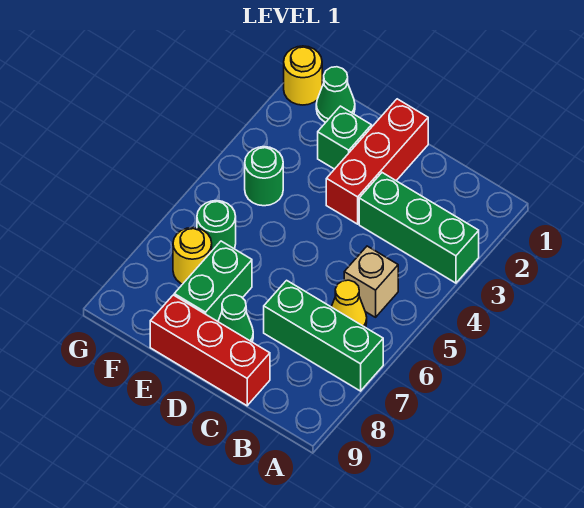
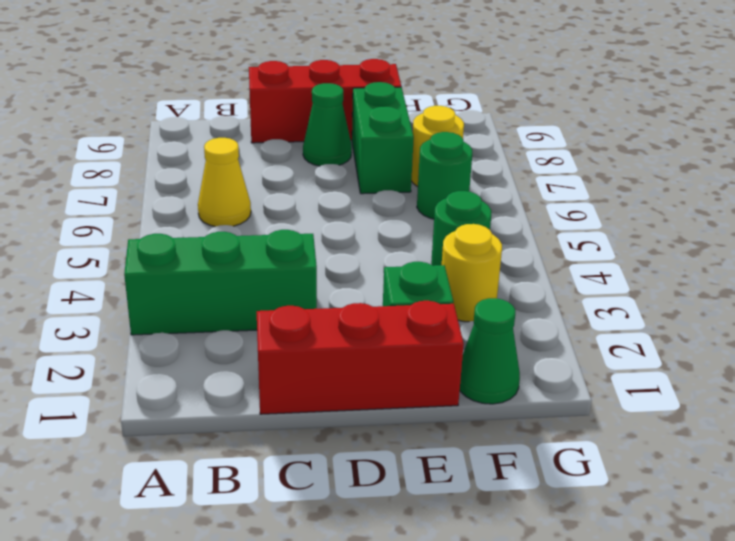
green brick A7:C7 level 1 -> none
tan brick B5 level 1 -> none
red brick D1:D3 level 1 -> red brick C1:E1 level 1
yellow round brick G1 level 1 -> yellow round brick F3 level 1

